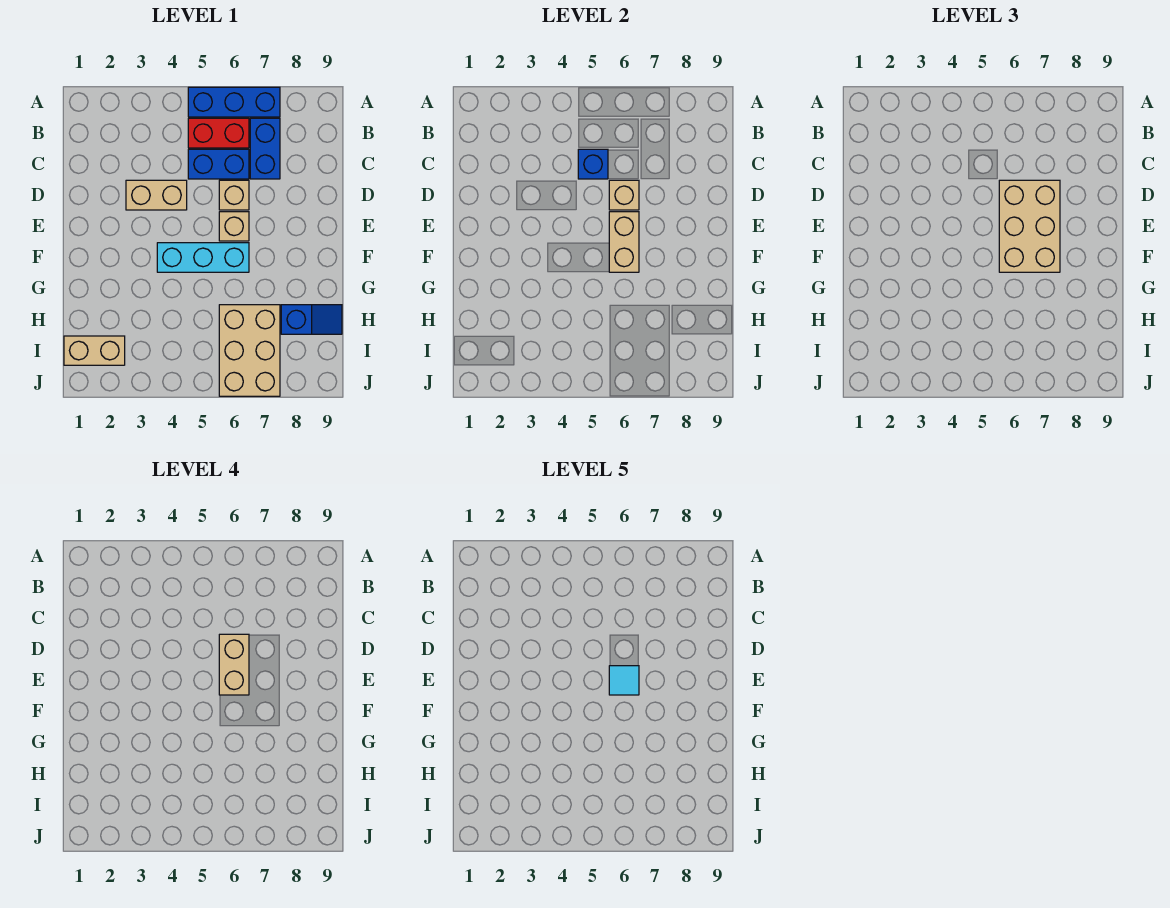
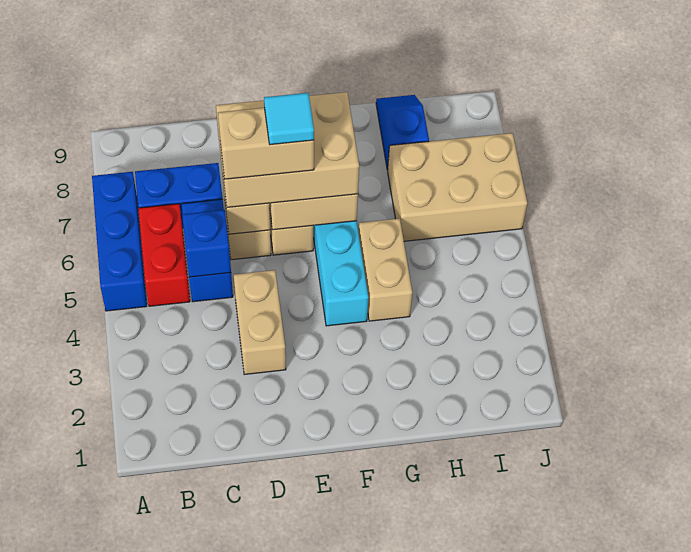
tan brick I1:I2 level 1 -> tan brick G4:G5 level 1

